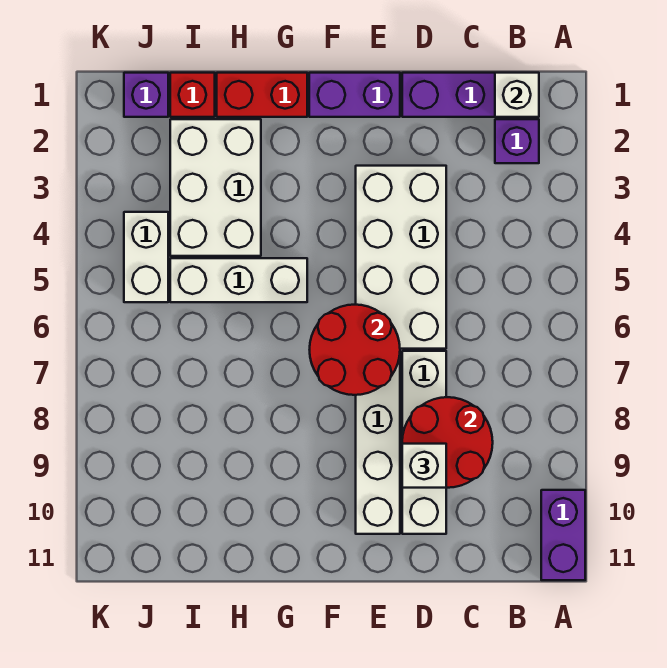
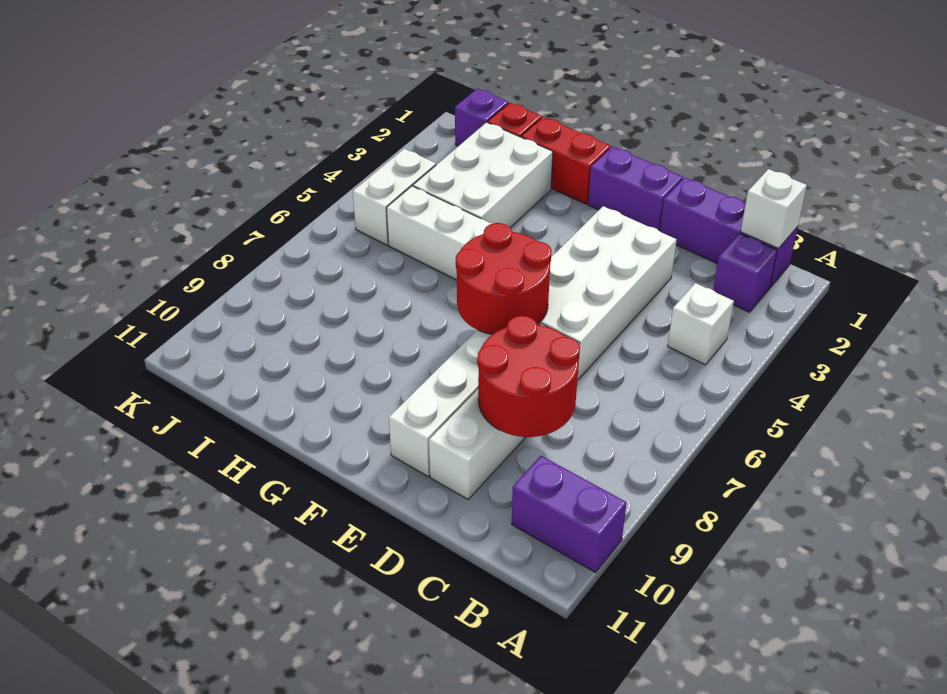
purple brick A10:A11 level 1 -> purple brick A10:B10 level 1
white brick D9 level 3 -> white brick B4 level 1

